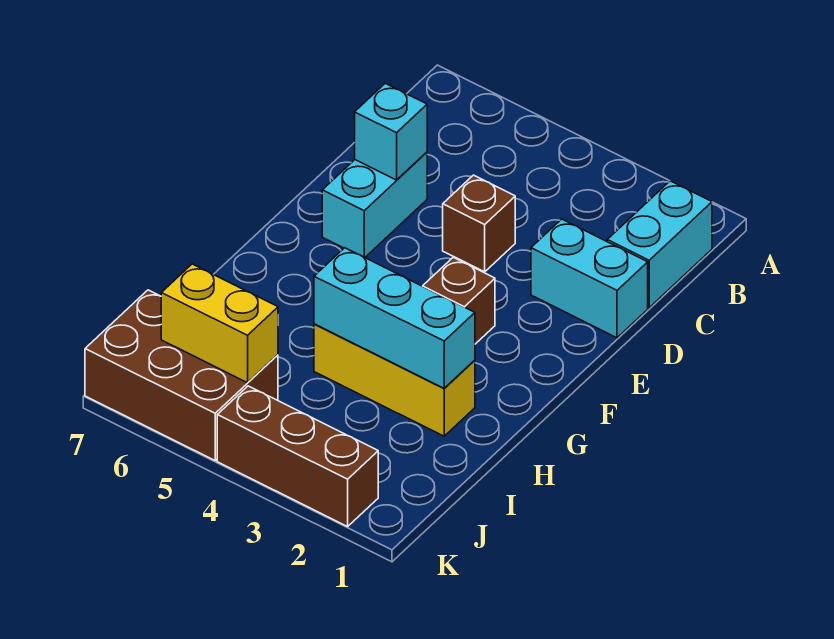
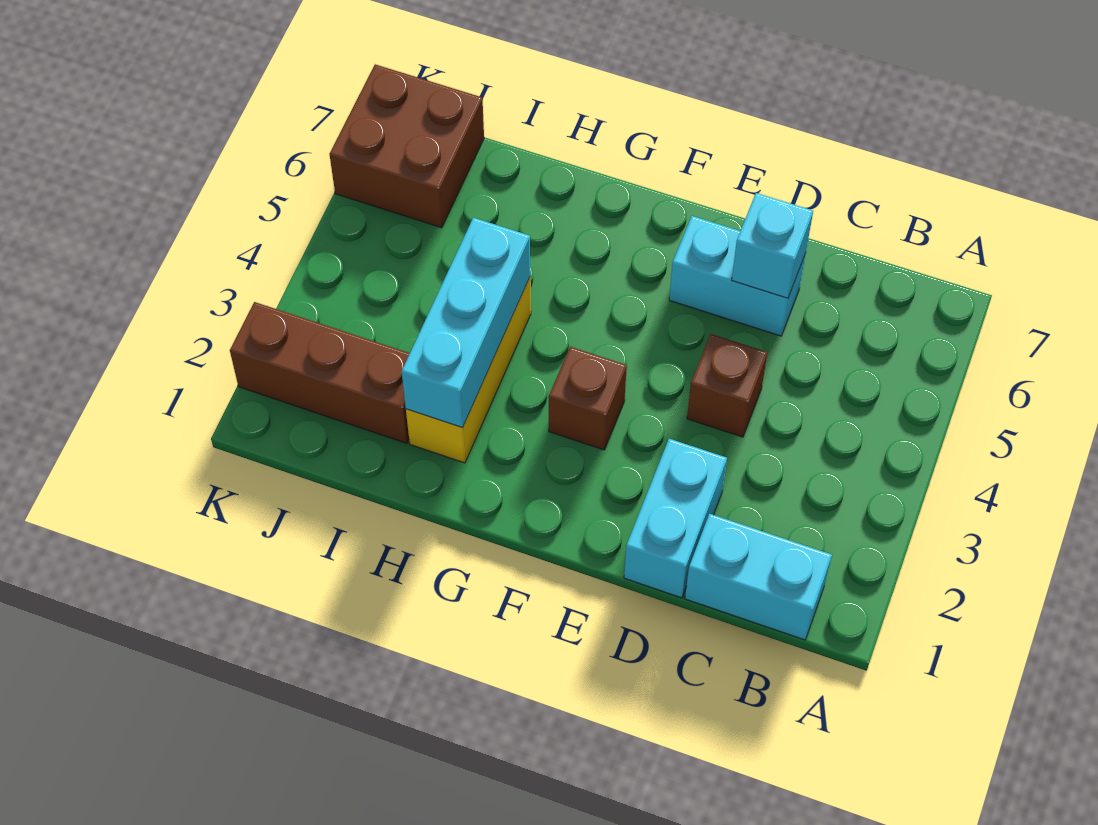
brown brick J5:K7 level 1 -> brown brick J6:K7 level 1
yellow brick J5:J6 level 2 -> none
brown brick K2:K4 level 1 -> brown brick I2:K2 level 1

